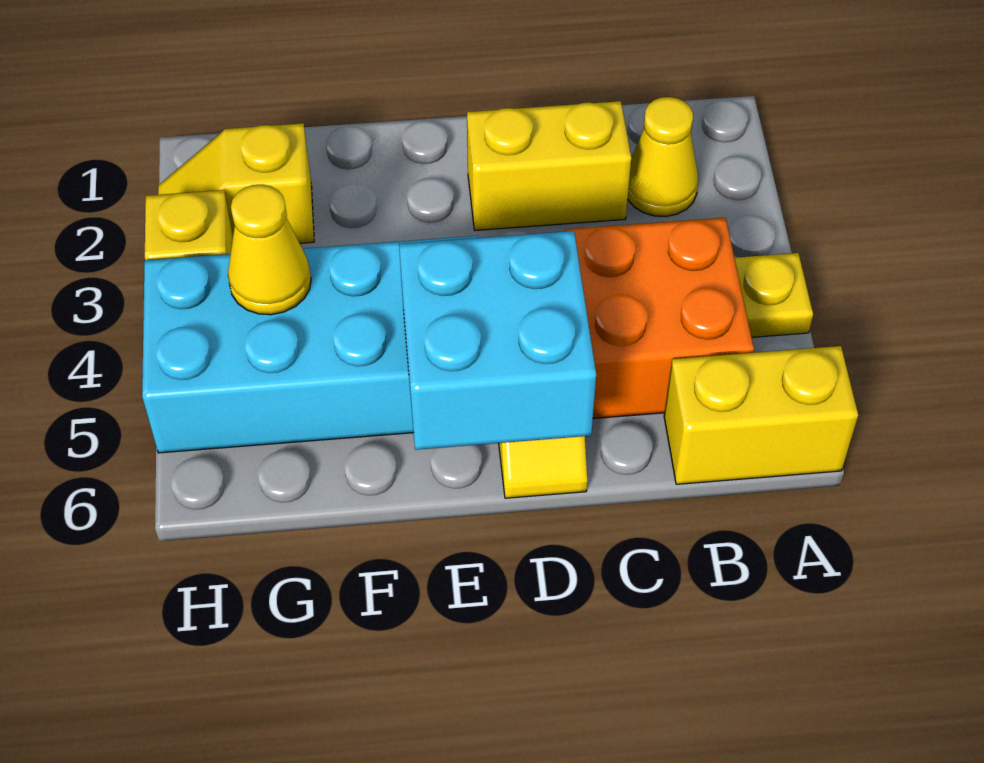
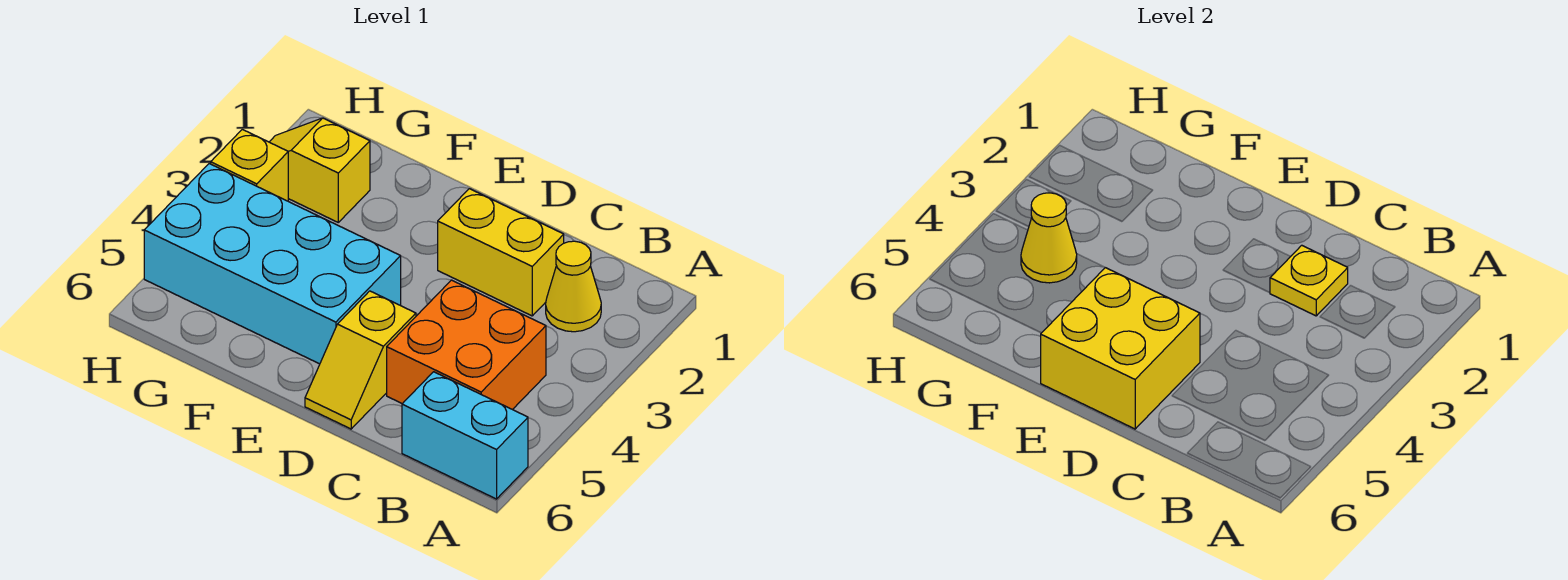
yellow plate A4 level 1 -> yellow plate C2 level 2
yellow brick A6:B6 level 1 -> cyan brick A6:B6 level 1
cyan brick D5:E6 level 2 -> yellow brick D5:E6 level 2

